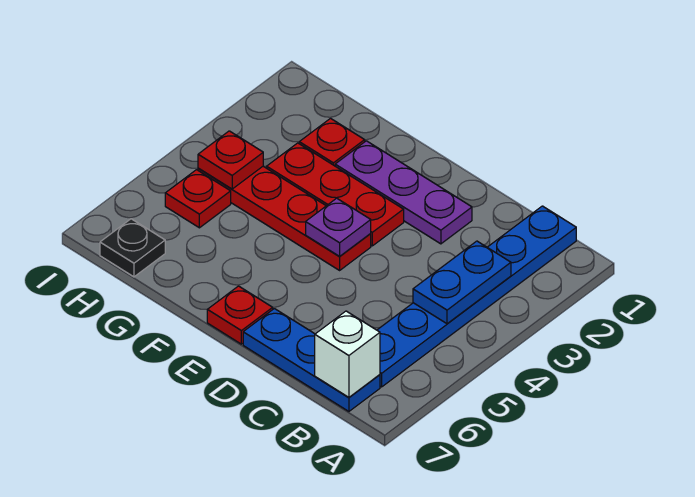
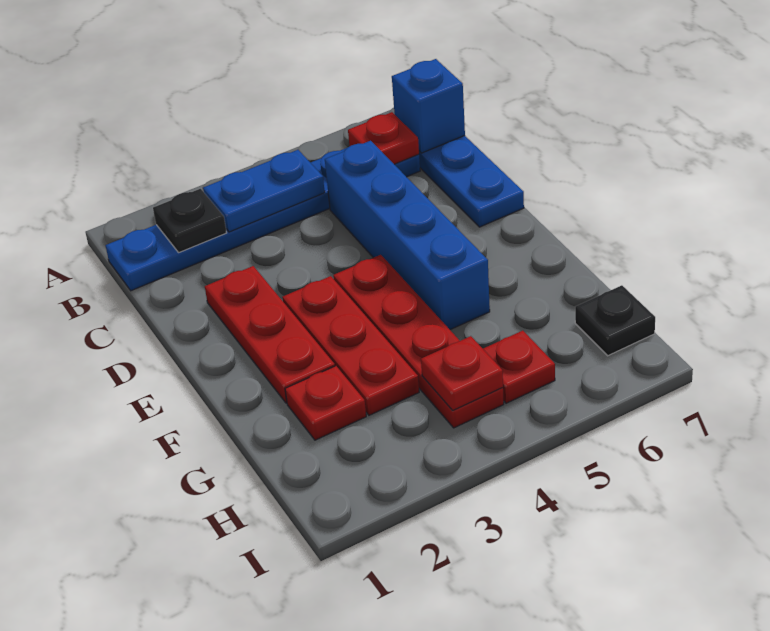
none -> black plate B2 level 2
white brick B7 level 2 -> blue brick B7 level 2
none -> blue brick C5:F5 level 1
purple plate D2:F2 level 1 -> red plate D2:F2 level 1
purple plate E4 level 2 -> none
red plate E7 level 1 -> red plate B6 level 2

